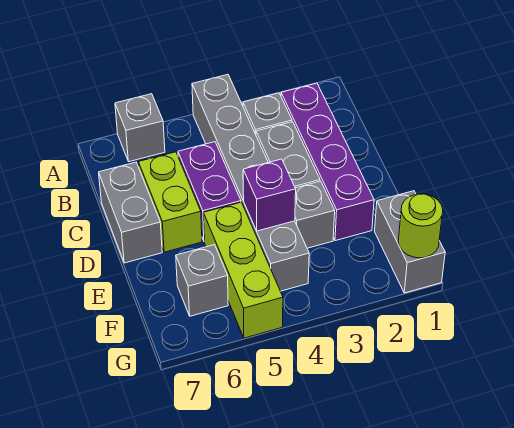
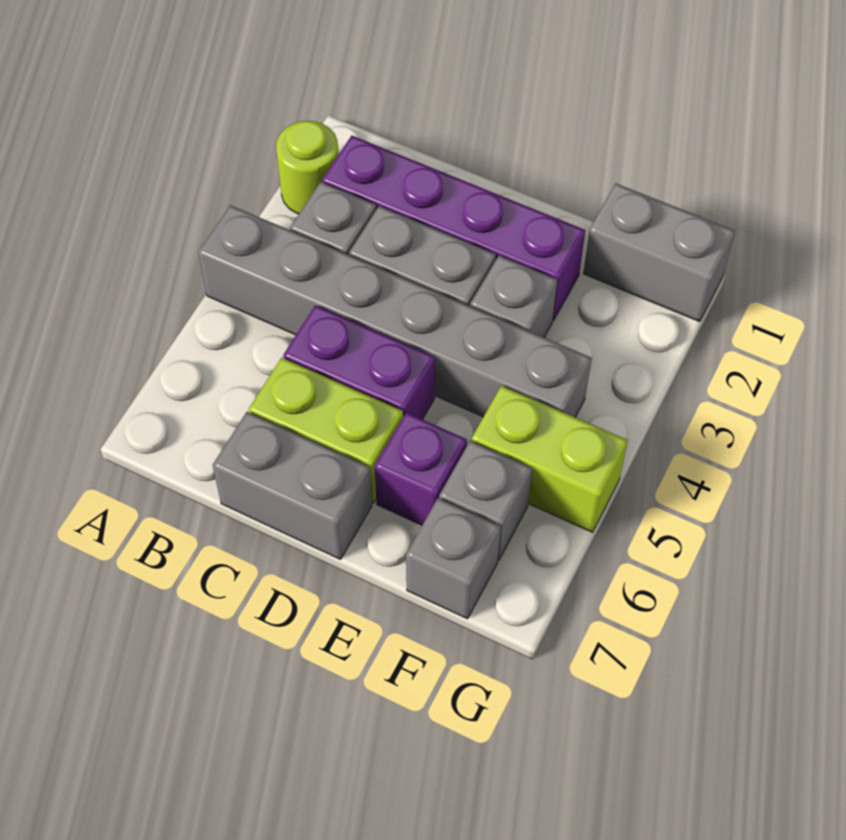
grey brick A6 level 1 -> grey brick F7 level 1
purple brick E4 level 2 -> purple brick E6 level 1
lime brick E5:G5 level 1 -> lime brick F5:G5 level 1
lime round brick G1 level 2 -> lime round brick A2 level 1

